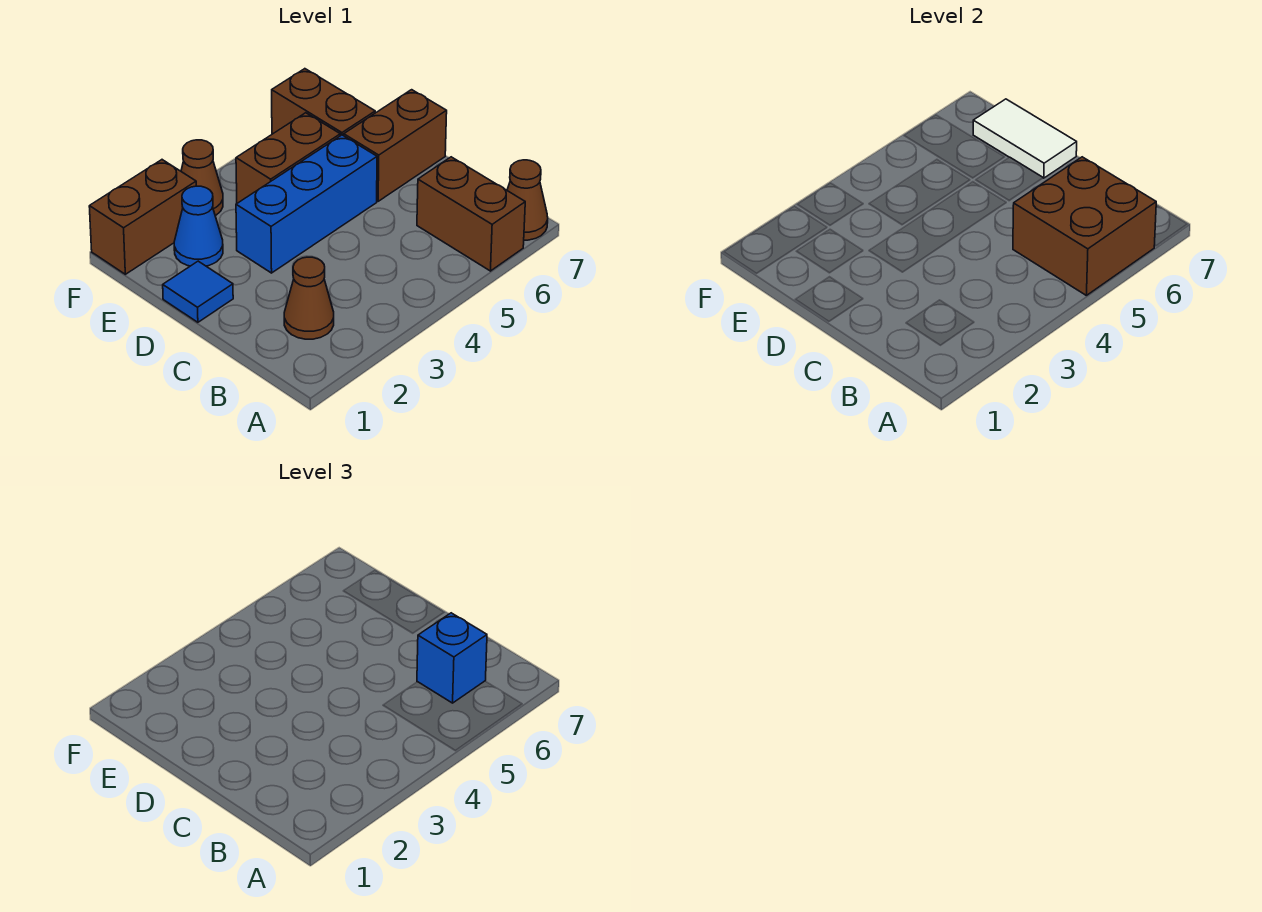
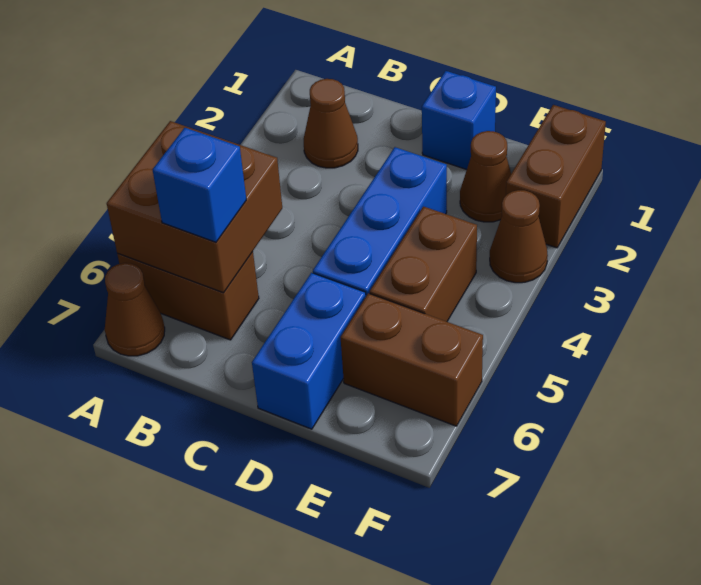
blue tile D1 level 1 -> blue brick D1 level 1
brown brick D6:D7 level 1 -> blue brick D6:D7 level 1
white tile D7:E7 level 2 -> none
blue cone E2 level 1 -> brown cone E2 level 1

